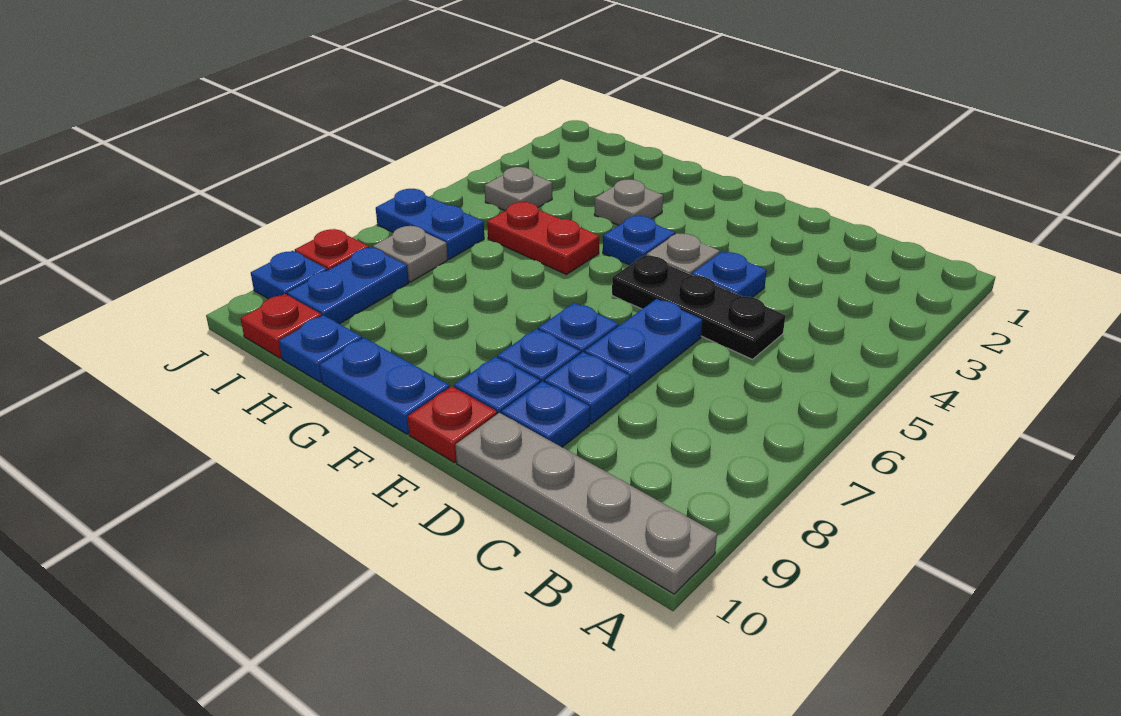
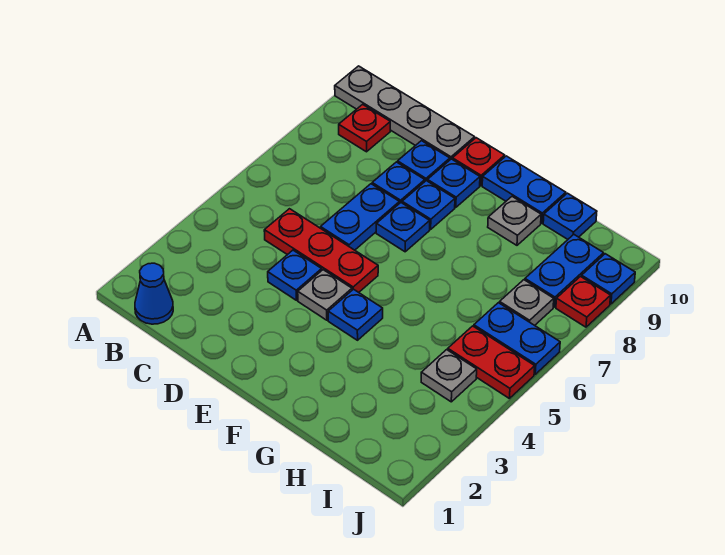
none -> blue cone B1 level 1
black plate C5:E5 level 1 -> red plate C5:E5 level 1
grey plate G3 level 1 -> grey plate G9 level 1
red plate G5:H5 level 1 -> red plate I5:J5 level 1
red plate I10 level 1 -> red plate B9 level 1

